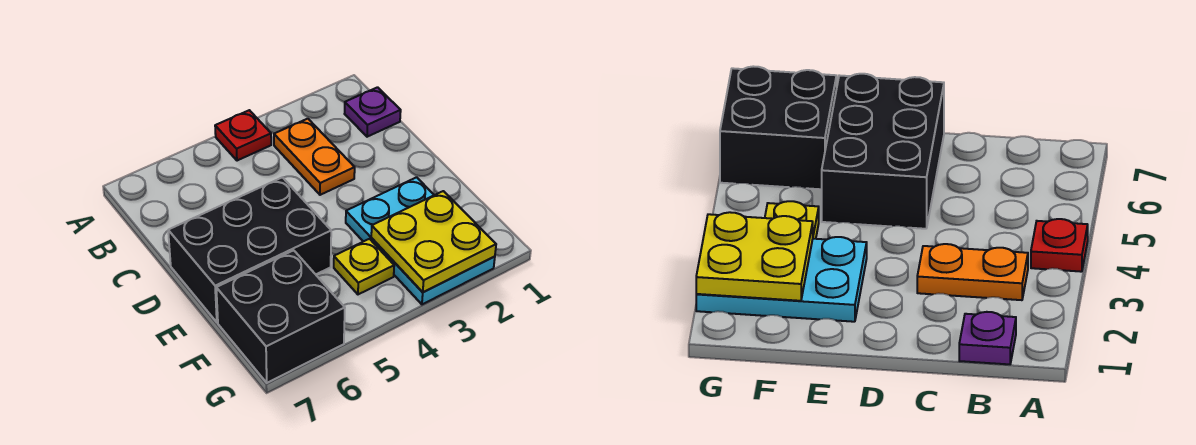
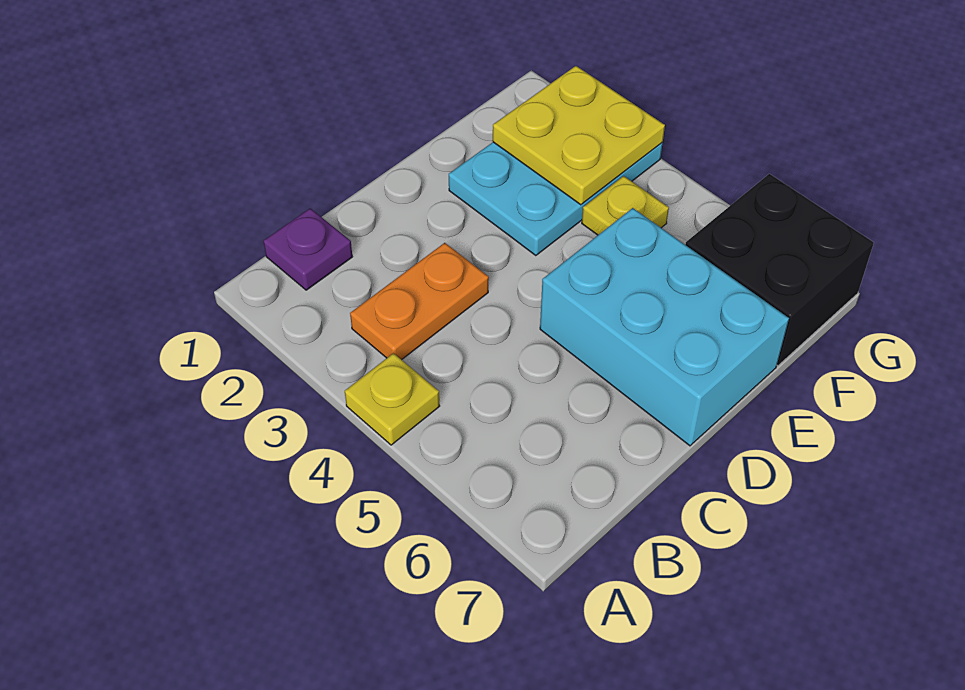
red plate A4 level 1 -> yellow plate A4 level 1
black brick D5:E7 level 1 -> cyan brick D5:E7 level 1

